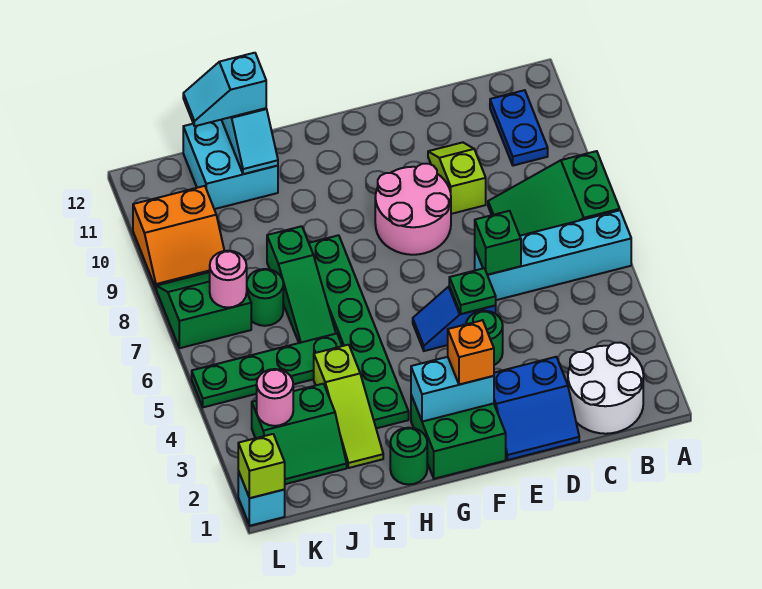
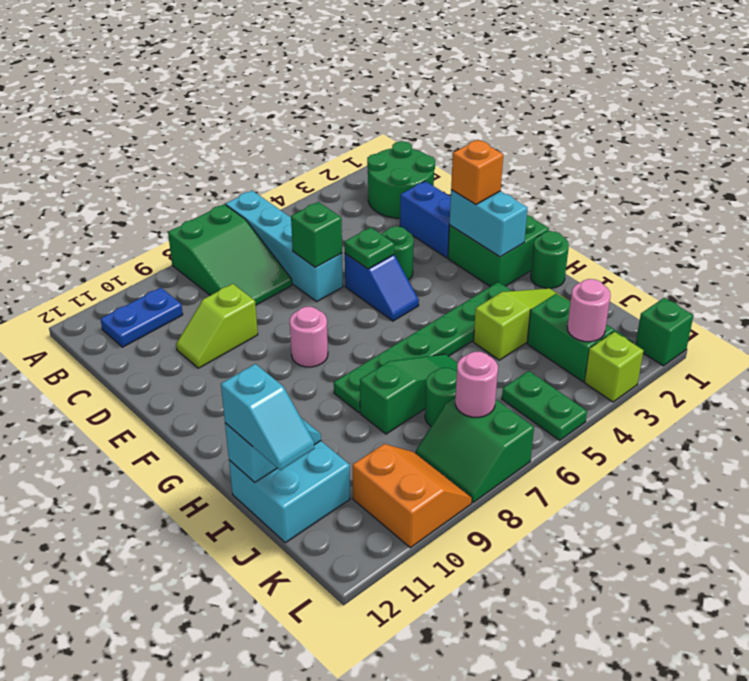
white round brick B1:C2 level 1 -> green round brick B1:C2 level 1
pink round brick E8:F9 level 1 -> pink round brick F8 level 1
green plate I5:L5 level 1 -> green plate K5:L5 level 1
cyan brick L1 level 1 -> green brick L1 level 1
lime brick L1 level 2 -> lime brick L3 level 1

